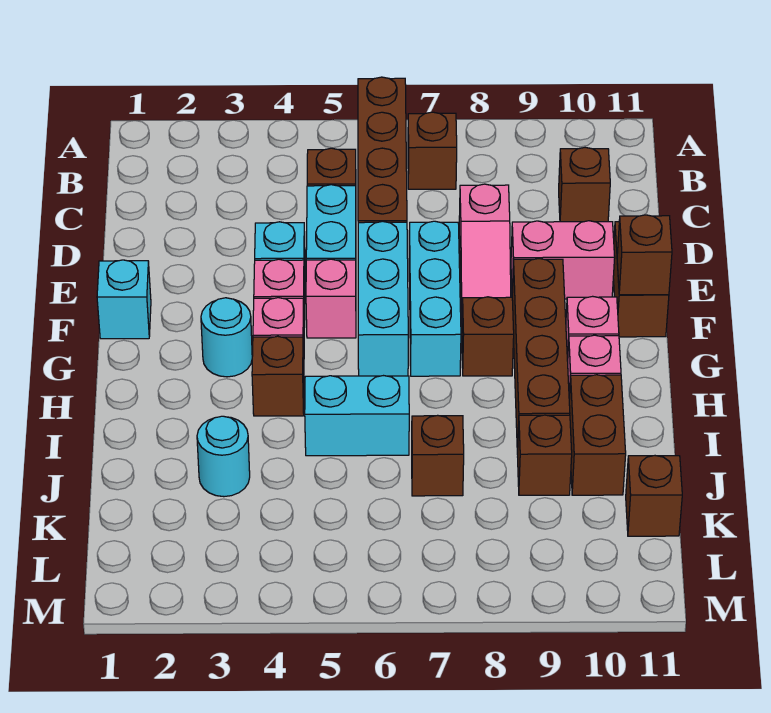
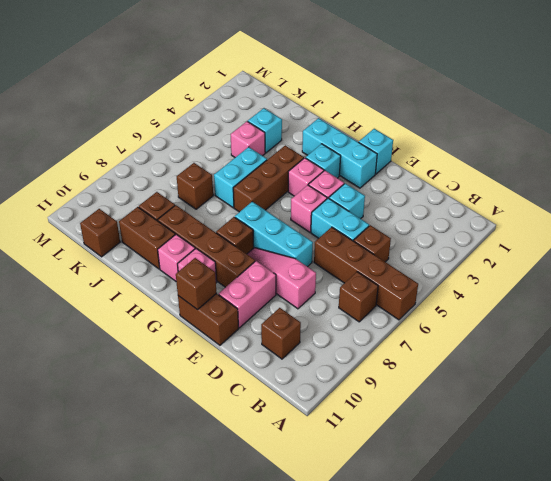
cyan brick E6:G6 level 1 -> cyan brick F2:H2 level 1
cyan round brick G3 level 1 -> cyan brick G3 level 1
brown brick H4 level 1 -> brown brick H4:H6 level 1
cyan round brick J3 level 1 -> cyan brick J3 level 1
none -> pink brick J4 level 1

